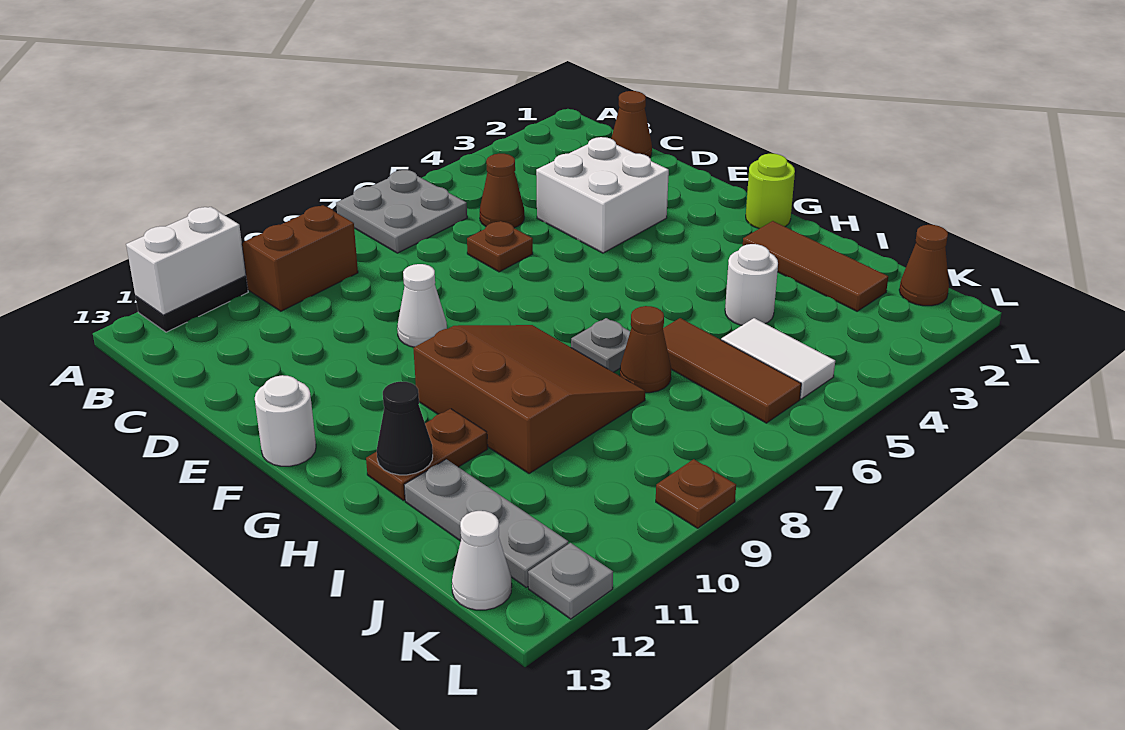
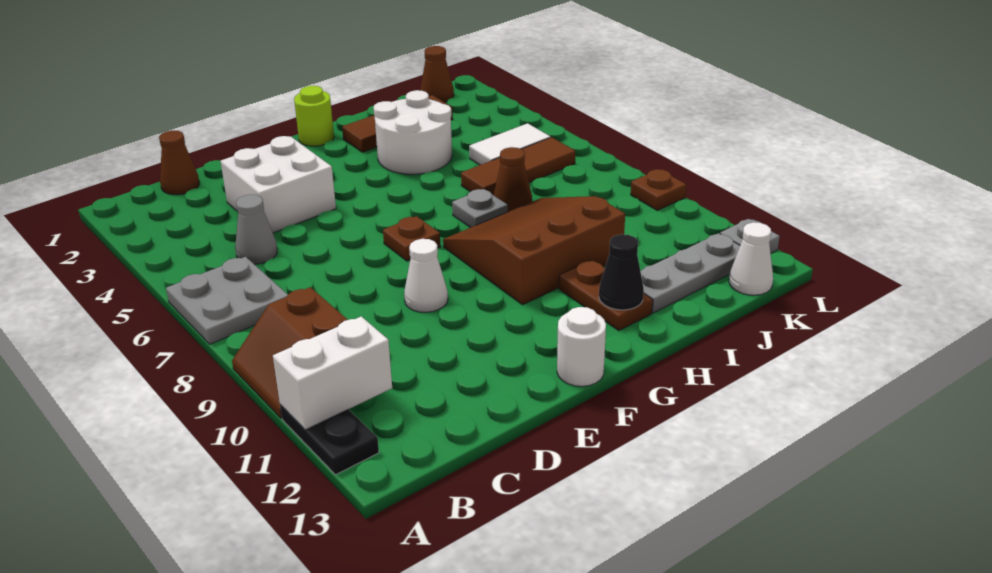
white brick A11:A12 level 2 -> white brick A11:B11 level 2
brown cone C5 level 1 -> grey cone C5 level 1
brown plate D6 level 1 -> brown plate F7 level 1
white round brick I4 level 1 -> white round brick H3:I4 level 1

